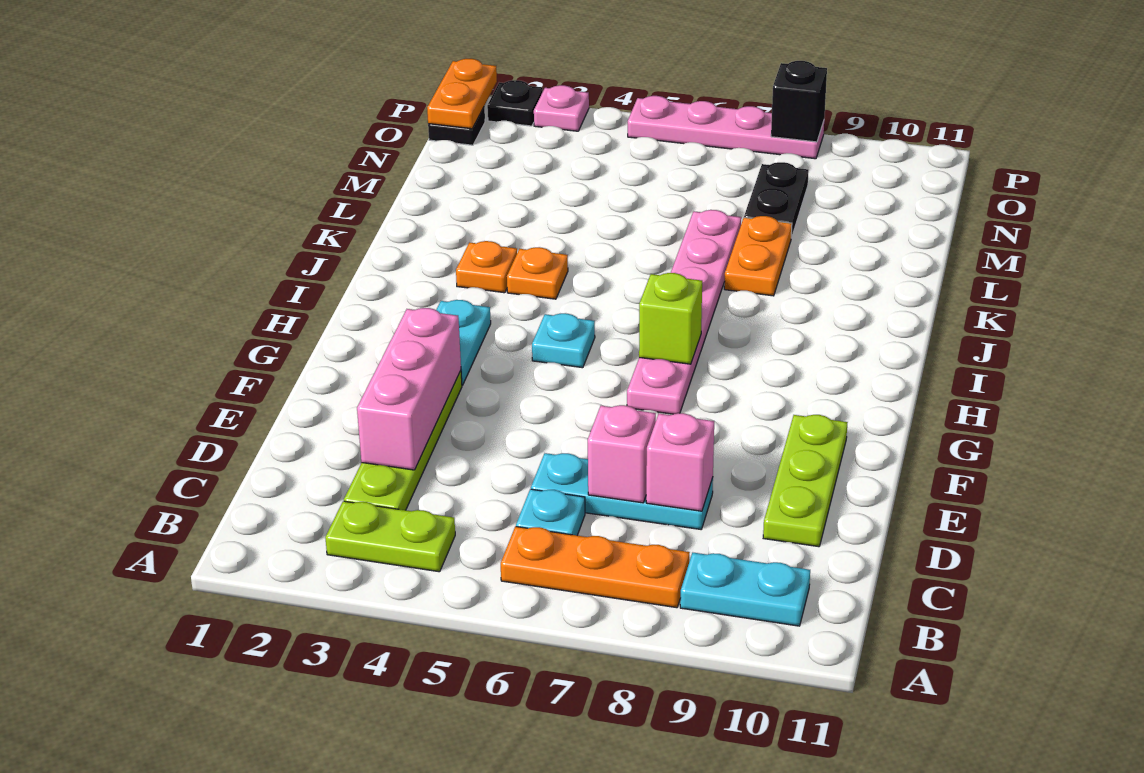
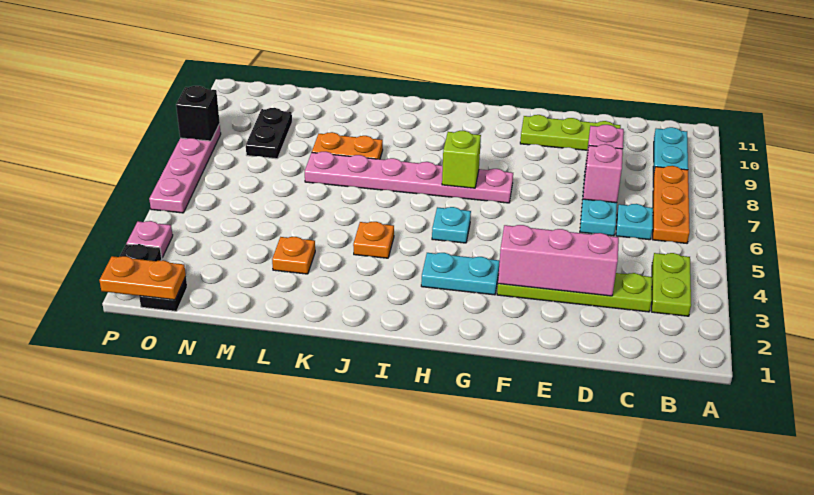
orange plate J3 level 1 -> orange plate L3 level 1
black plate M8:N8 level 1 -> black plate N8:N9 level 1

